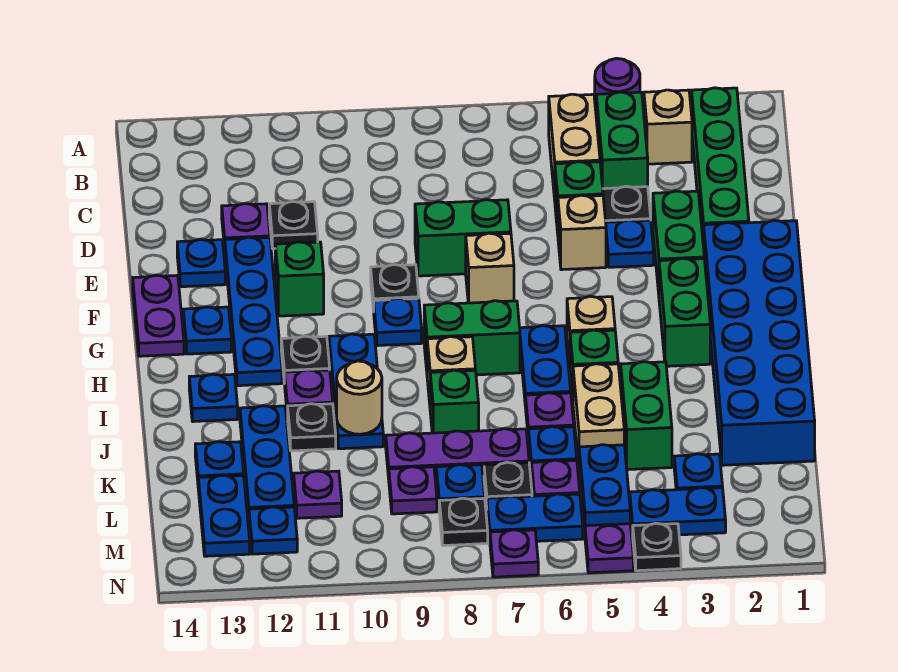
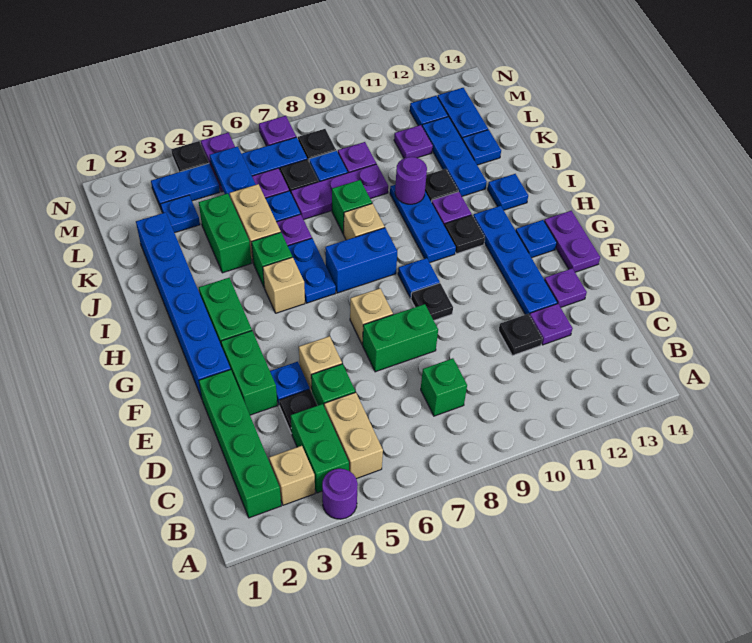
blue plate E13 level 1 -> purple plate E13 level 1
blue brick F1:K2 level 1 -> blue brick F2:K2 level 1
green brick F11 level 1 -> green brick C8 level 1
green brick H7:H8 level 1 -> blue brick H7:H8 level 1
tan round brick J10 level 2 -> purple round brick J10 level 2

